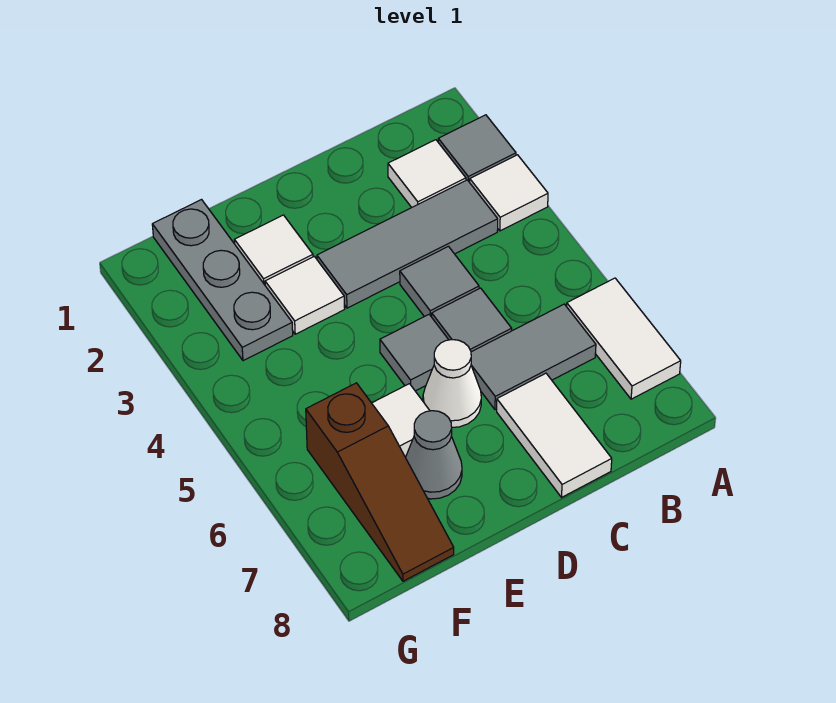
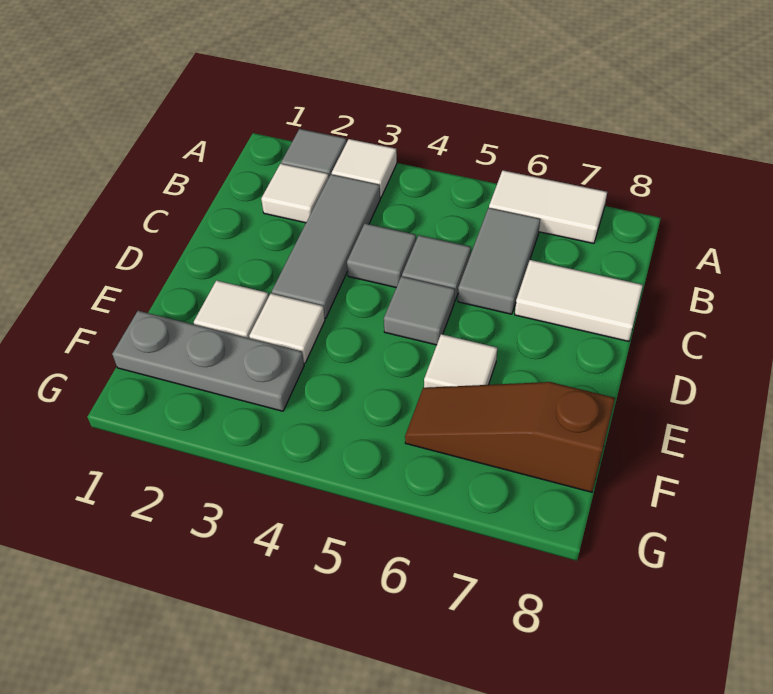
white cone D6 level 1 -> none
grey cone E7 level 1 -> none
brown slope F6:F8 level 1 top 6 -> brown slope F6:F8 level 1 top 8

